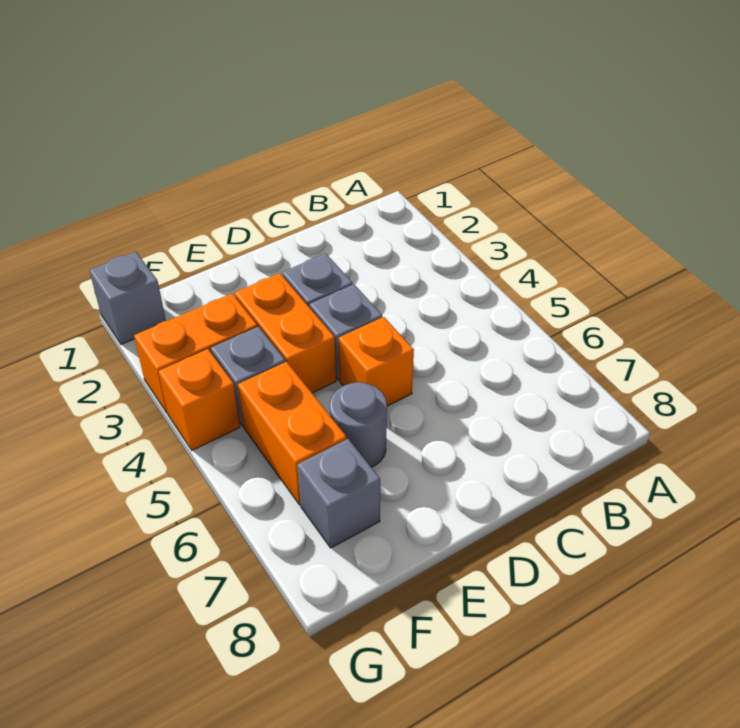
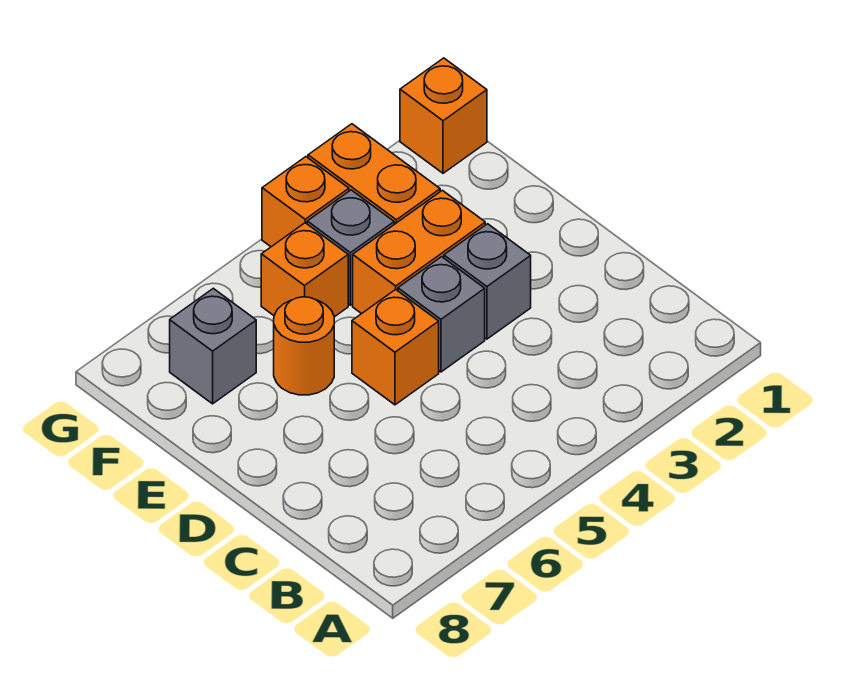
grey round brick E6 level 1 -> orange round brick E6 level 1
orange brick F5:F6 level 1 -> orange brick F5 level 1
grey brick G1 level 1 -> orange brick G1 level 1

